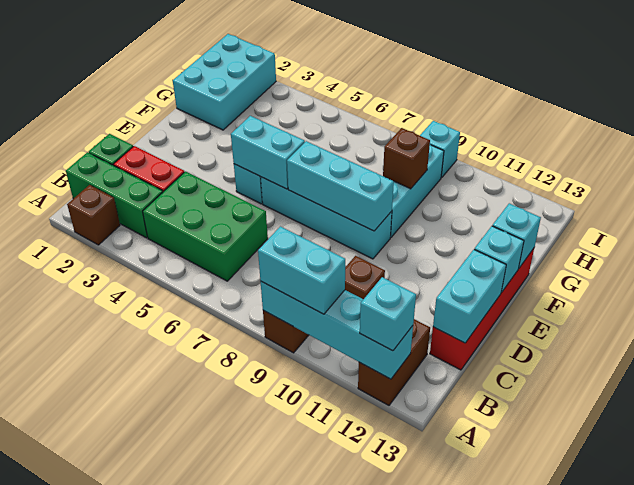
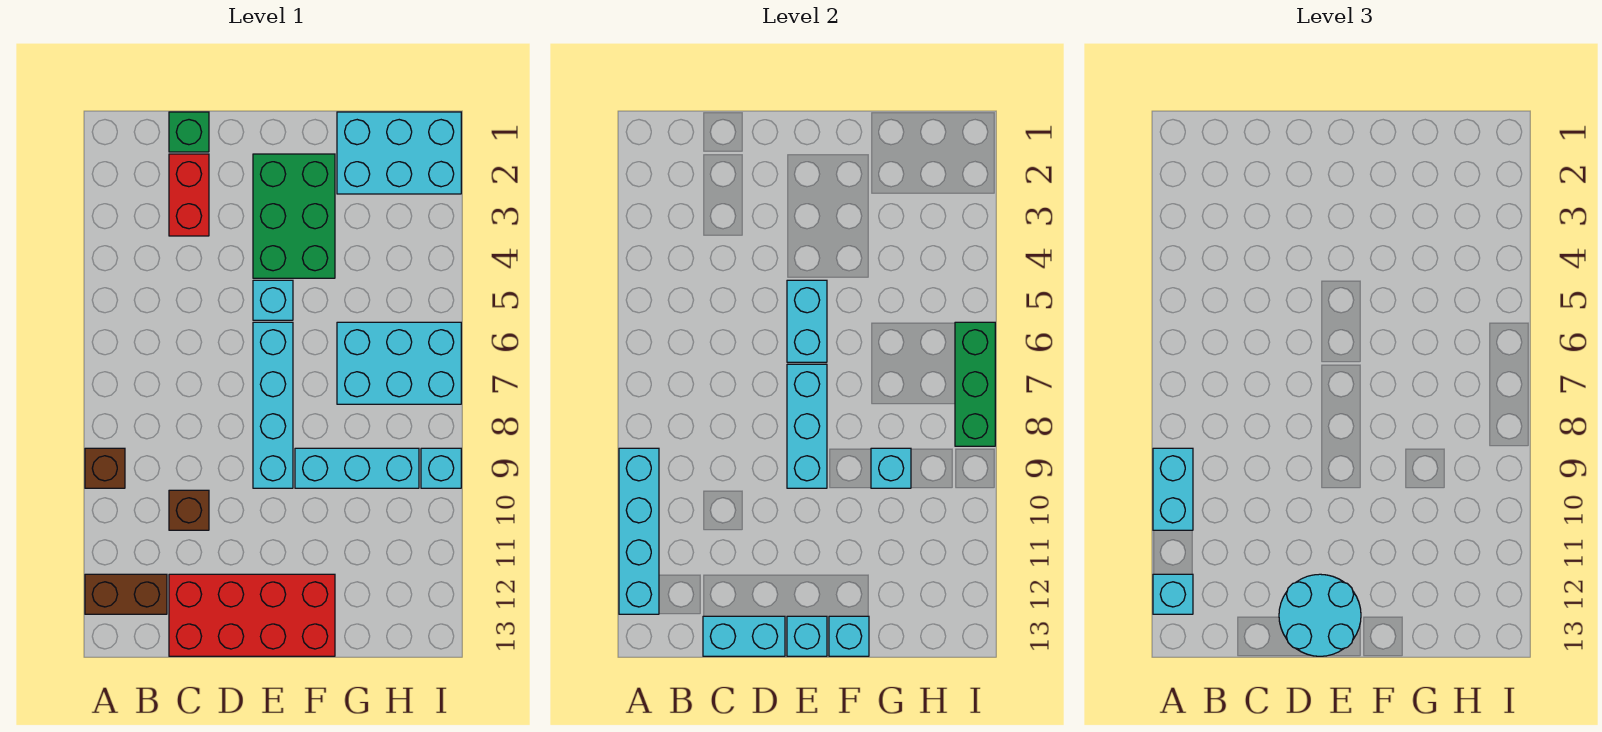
brown brick A2 level 1 -> none
green brick B1:B3 level 1 -> green brick I6:I8 level 2
green brick B4:C6 level 1 -> green brick E2:F4 level 1
red brick C13:F13 level 1 -> red brick C12:F13 level 1
none -> cyan round brick D12:E13 level 3
none -> cyan brick G6:I7 level 1
brown brick G9 level 2 -> cyan brick G9 level 2

